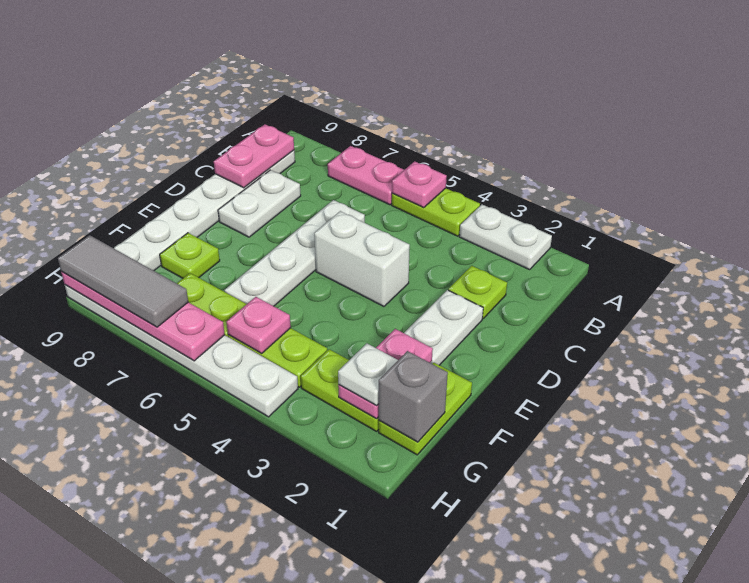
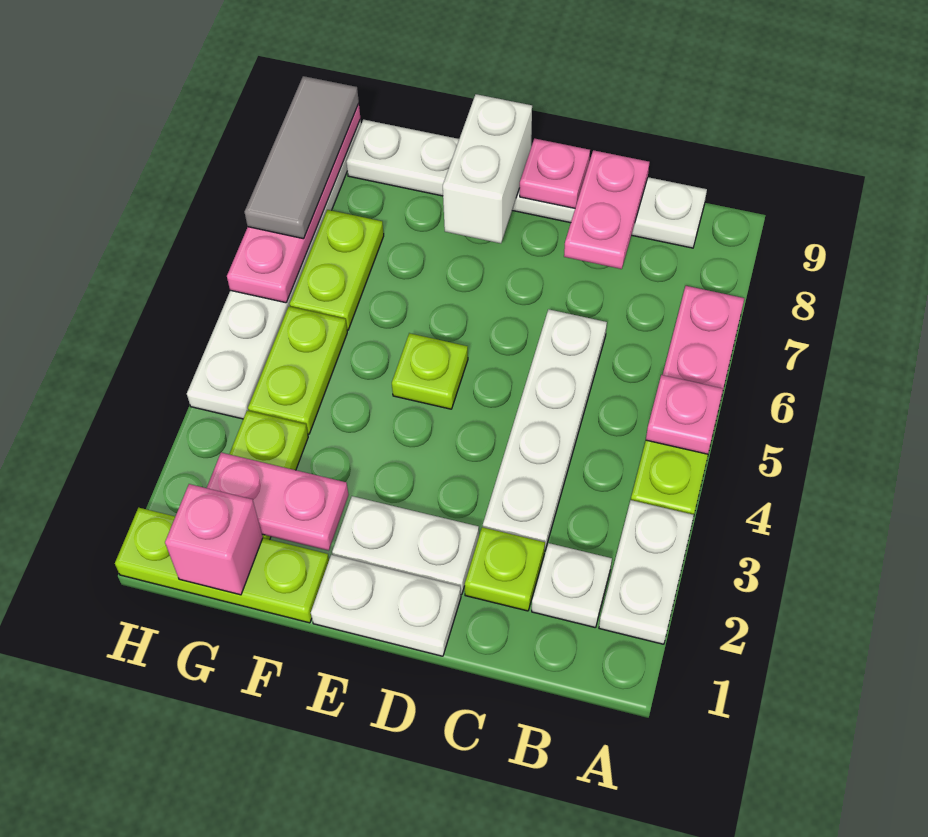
pink plate B9:C9 level 2 -> pink plate C8:C9 level 2
white plate C6:F6 level 1 -> white plate C3:C6 level 1
white plate C8:D8 level 1 -> white plate D1:E1 level 1
white brick D4:D5 level 1 -> white brick E8:E9 level 2
lime plate F1:G1 level 1 -> lime plate F1:H1 level 1
lime plate F8 level 1 -> lime plate E5 level 1
grey brick G1 level 2 -> pink brick G1 level 2
white plate G2 level 3 -> white plate B2 level 1
pink plate G5 level 2 -> pink plate D9 level 2

